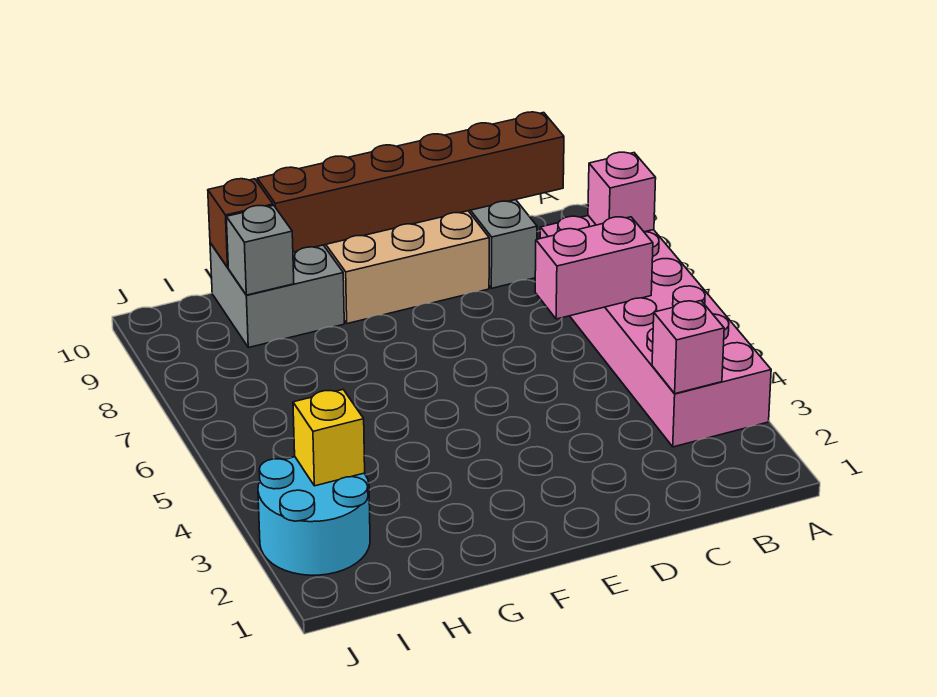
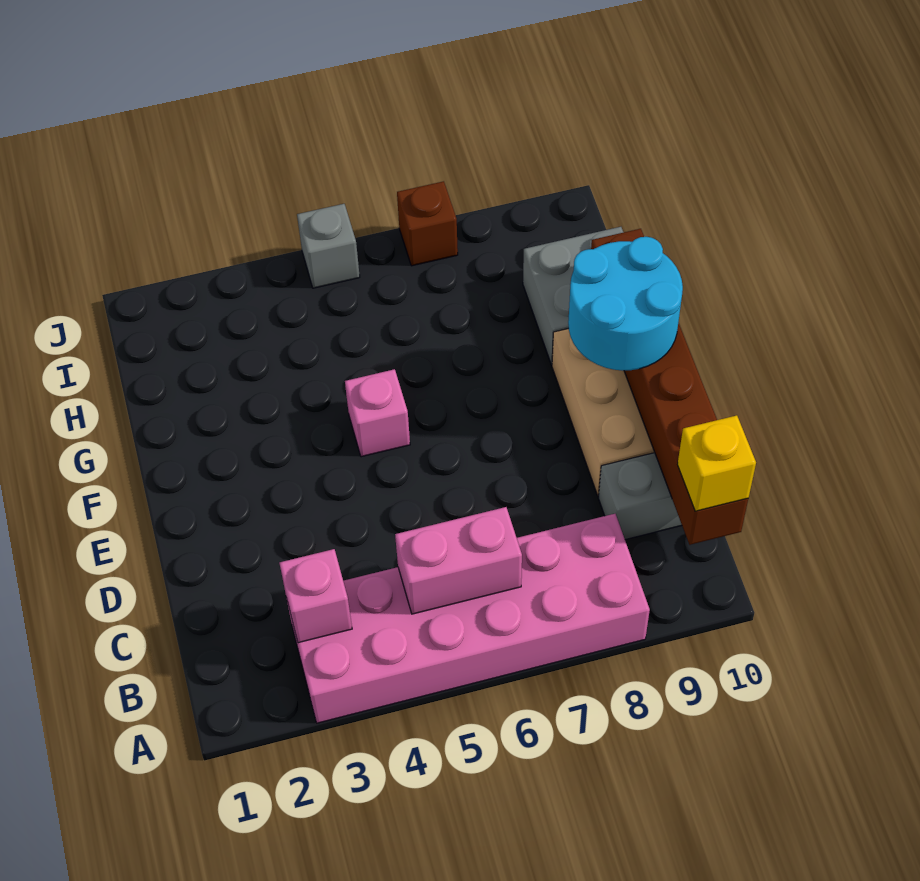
pink brick A8 level 2 -> pink brick F5 level 1
pink brick B6:C6 level 2 -> pink brick B5:B6 level 2
grey brick H9 level 2 -> grey brick J5 level 1
brown brick H10 level 2 -> brown brick J7 level 1
cyan round brick I2:J3 level 1 -> cyan round brick E9:F10 level 3
yellow brick I3 level 2 -> yellow brick B10 level 3

